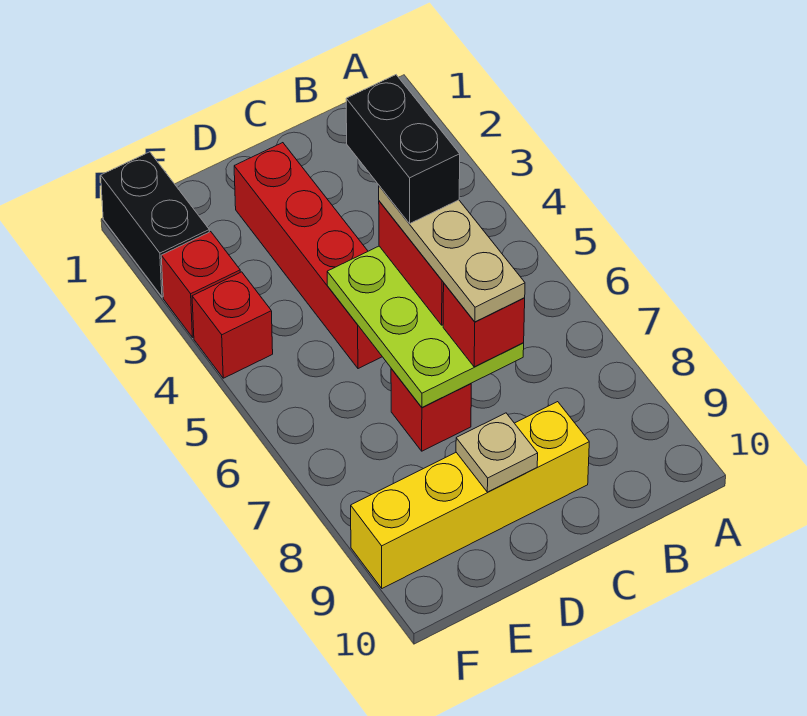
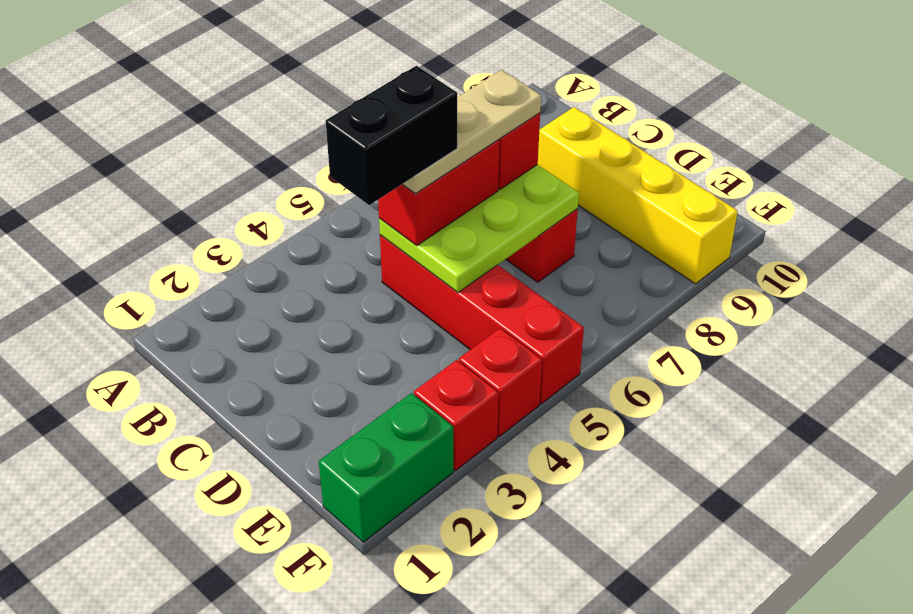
red brick D2:D5 level 1 -> red brick C5:F5 level 1
tan plate D9 level 2 -> none
black brick F1:F2 level 1 -> green brick F1:F2 level 1

